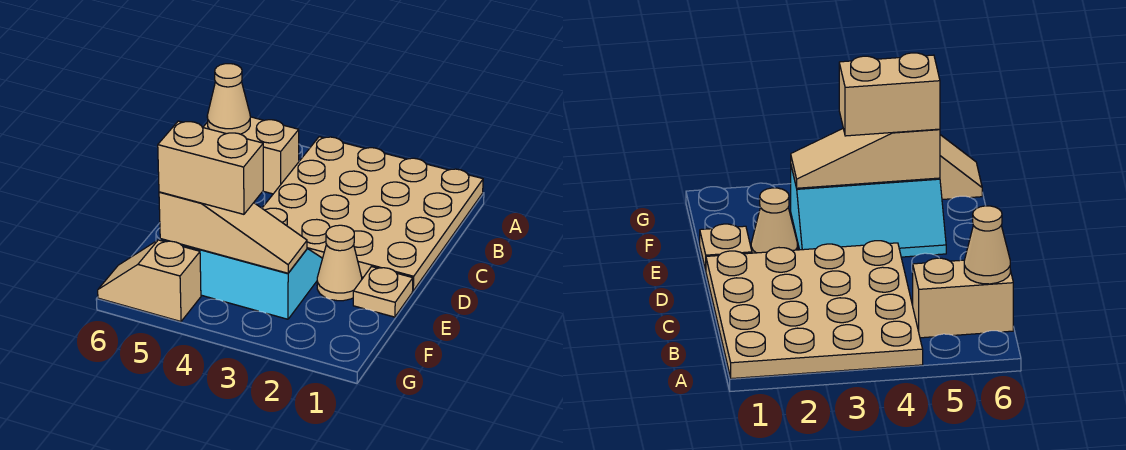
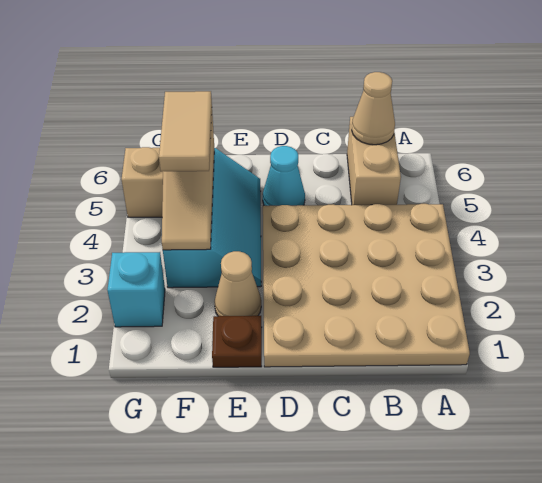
none -> cyan cone D5 level 1
tan plate E1 level 1 -> brown plate E1 level 1
tan brick F4:F5 level 3 -> tan tile F4:F5 level 3
none -> cyan brick G2 level 1

